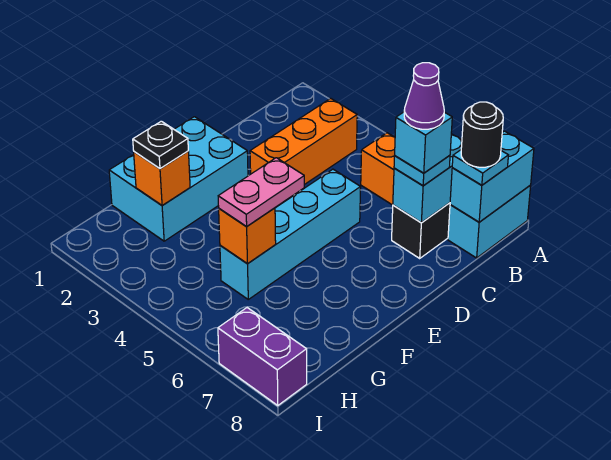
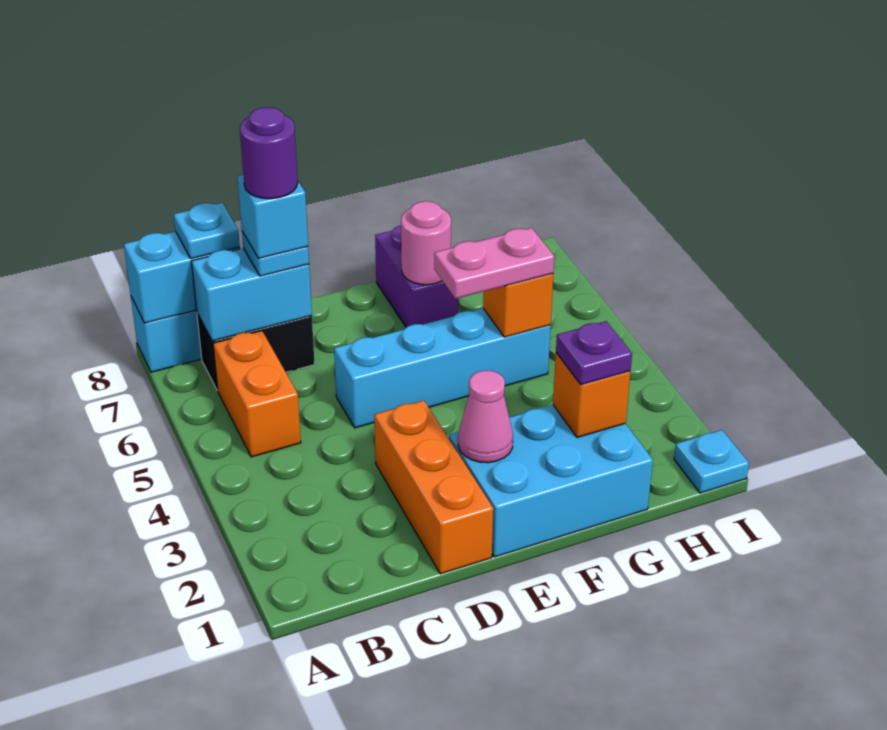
orange brick B3:D3 level 1 -> orange brick D1:D3 level 1
black round brick B8 level 4 -> none
purple cone C7 level 5 -> purple round brick C7 level 5
none -> pink cone E2 level 2
none -> pink round brick F7 level 2
black plate G2 level 3 -> purple plate G2 level 3
none -> cyan plate I1 level 1
purple brick I7:I8 level 1 -> purple brick F7:F8 level 1

